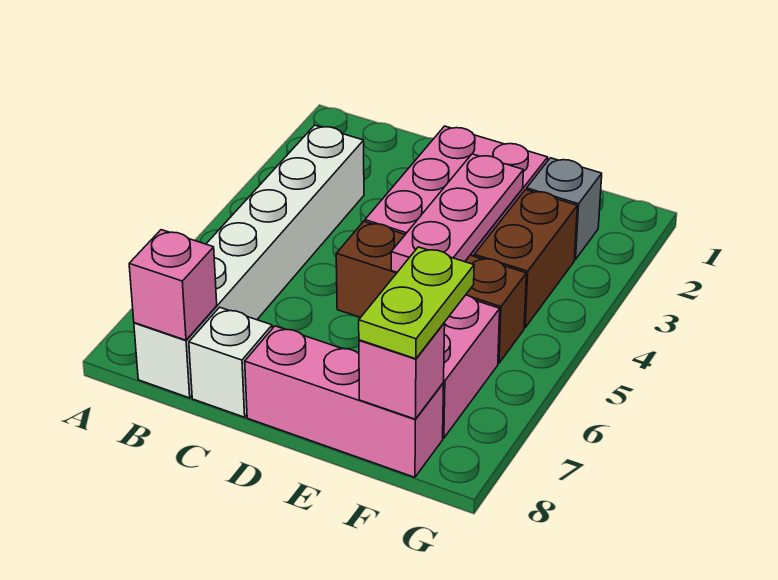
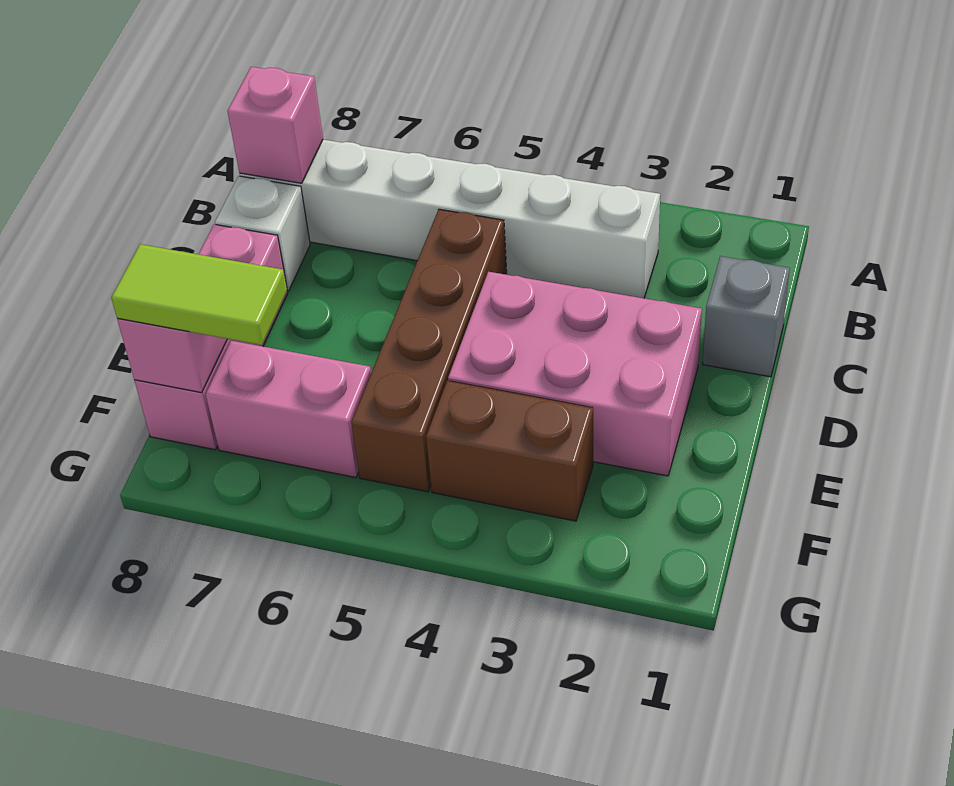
brown brick D5:F5 level 1 -> brown brick C5:F5 level 1
pink plate E3:E5 level 2 -> none
grey brick F2 level 1 -> grey brick C1 level 1
lime plate F7:F8 level 3 -> lime tile F7:F8 level 3

